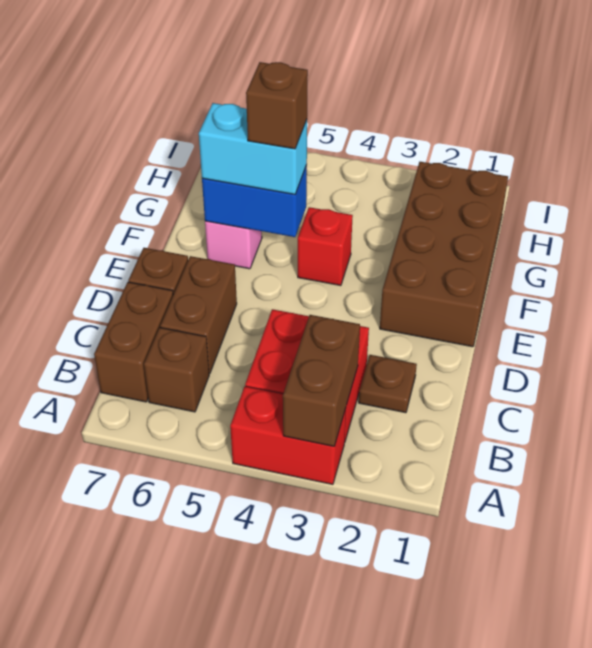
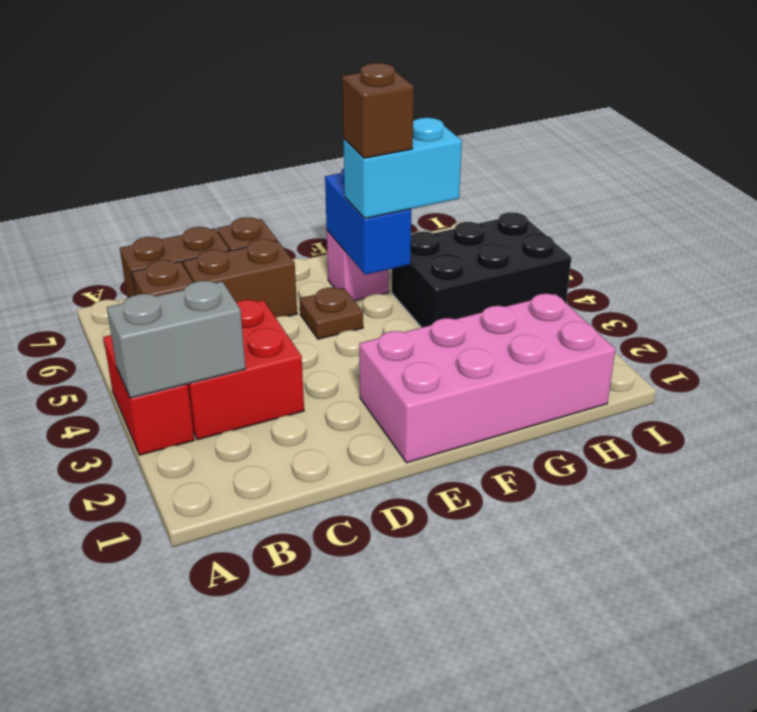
brown brick A3:B3 level 2 -> grey brick A3:B3 level 2
brown plate C2 level 1 -> brown plate E5 level 1
brown brick E1:H2 level 1 -> pink brick E1:H2 level 1
red brick F4 level 1 -> none
cyan brick F5:F6 level 3 -> cyan brick F5:G5 level 3
none -> black brick G4:I5 level 1

